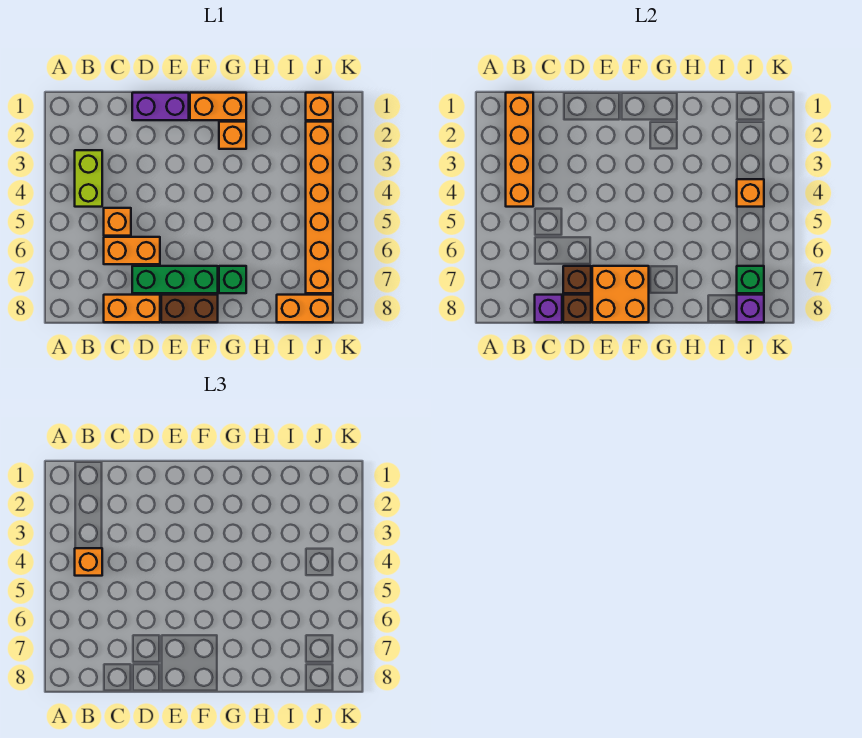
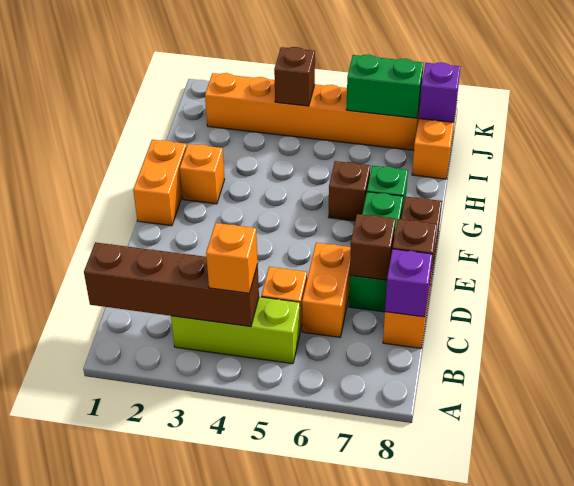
orange brick B1:B4 level 2 -> brown brick B1:B4 level 2
lime brick B3:B4 level 1 -> lime brick B3:B5 level 1
purple brick D1:E1 level 1 -> none
orange brick E7:F8 level 2 -> none
none -> brown brick G6 level 1
orange brick J1 level 1 -> none
orange brick J4 level 2 -> brown brick J4 level 2
green brick J7 level 2 -> green brick J6:J7 level 2

